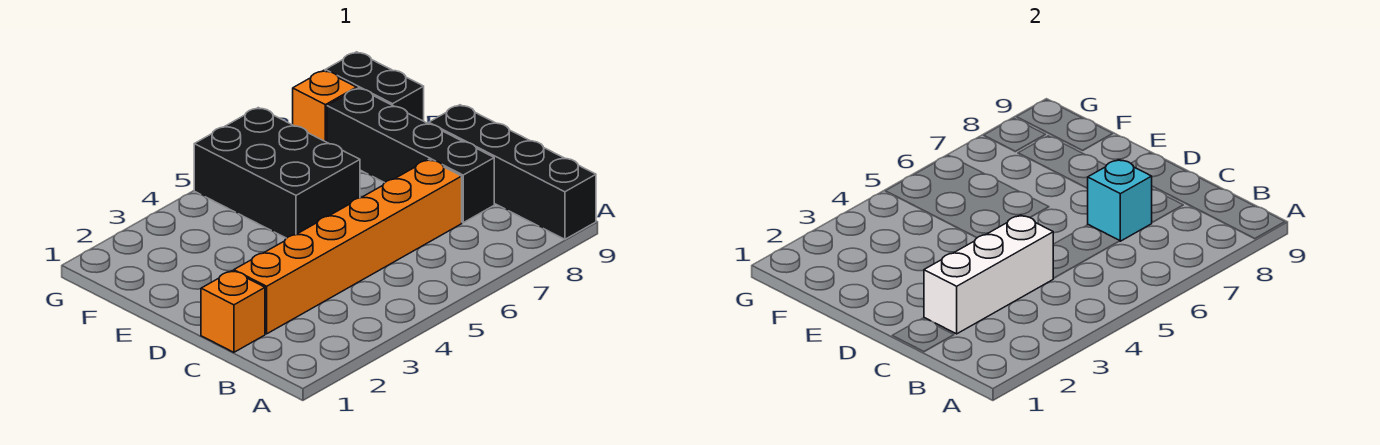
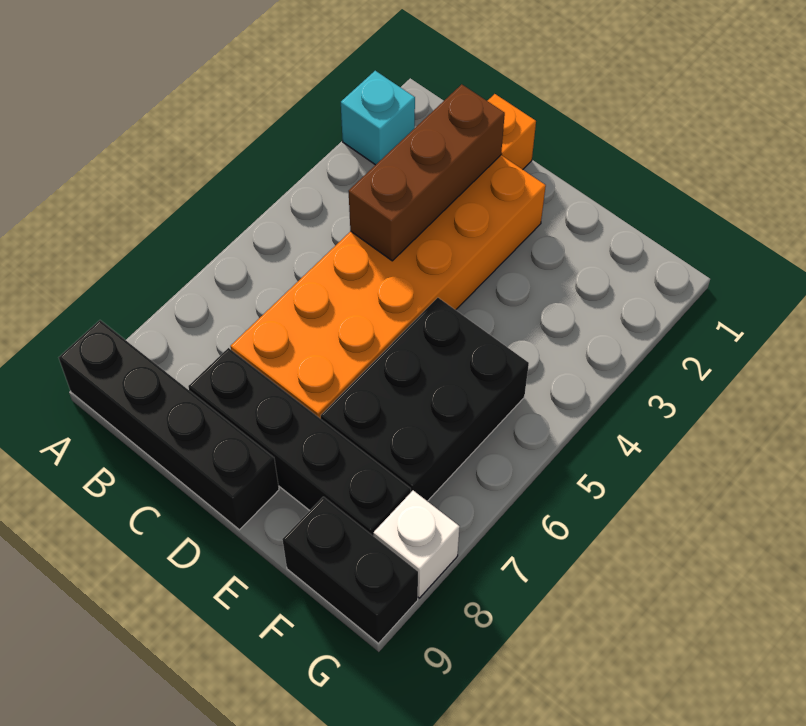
orange brick C2:C7 level 1 -> orange brick C2:D7 level 1
white brick C2:C4 level 2 -> brown brick C2:C4 level 2
cyan brick C7 level 2 -> cyan brick A2 level 1
black brick E5:G6 level 1 -> black brick E5:F7 level 1
orange brick G8 level 1 -> white brick G8 level 1

